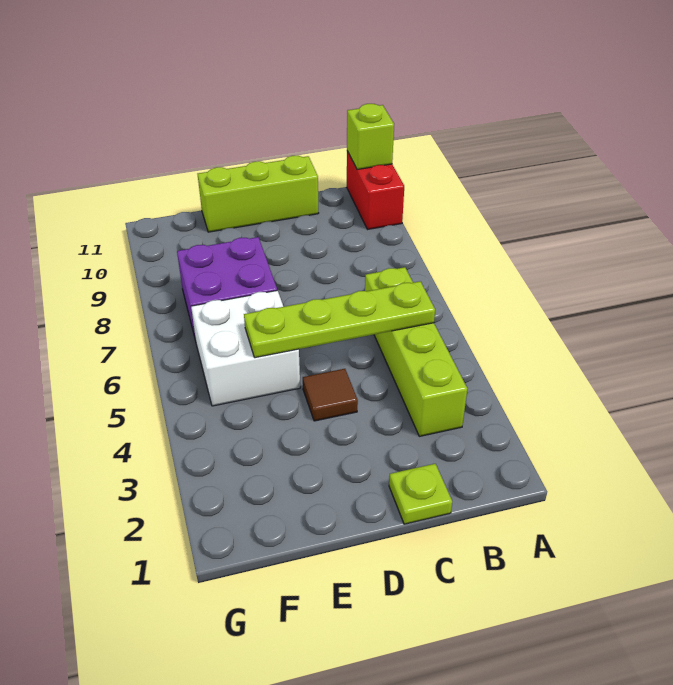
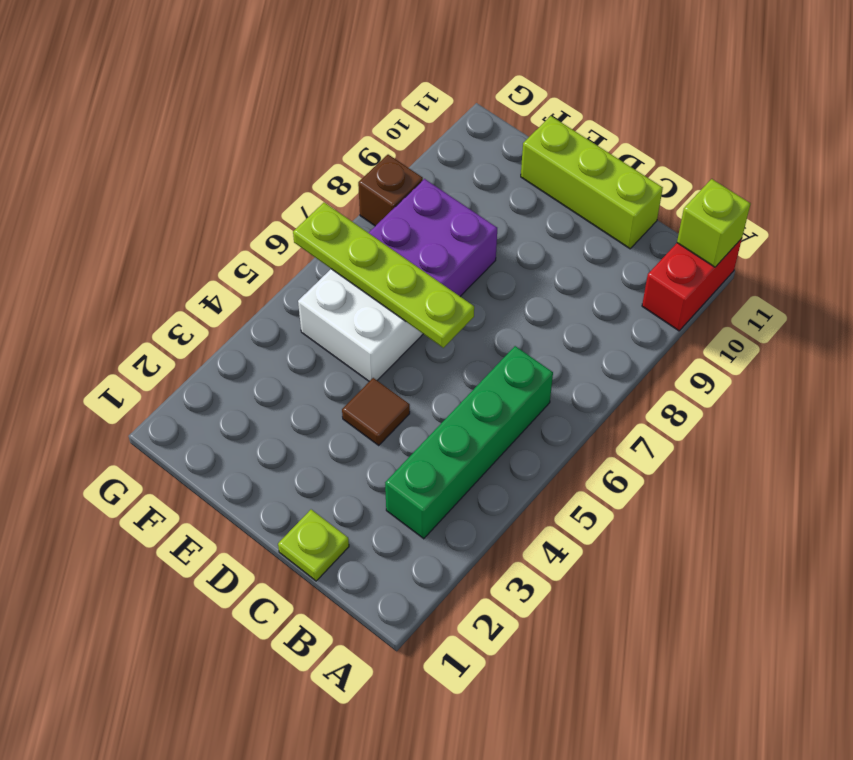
lime brick B3:B6 level 1 -> green brick B3:B6 level 1
lime plate B5:E5 level 2 -> lime plate D6:G6 level 2
none -> brown brick G8 level 1

